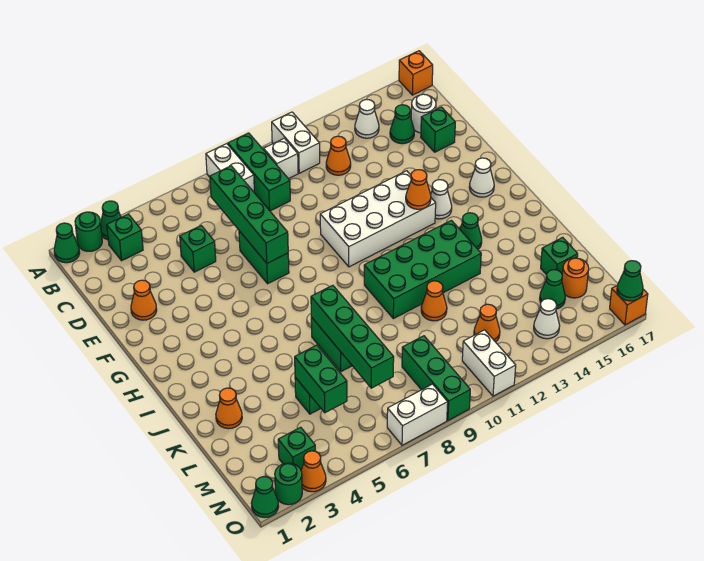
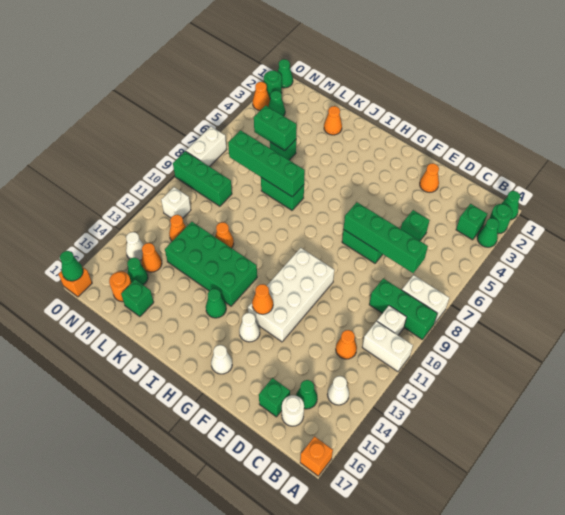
green brick I10:J13 level 1 -> green brick I12:L13 level 1
none -> orange cone M14 level 1
green brick N3 level 1 -> green cone N3 level 1
white brick N11:O11 level 1 -> white brick N11 level 1

